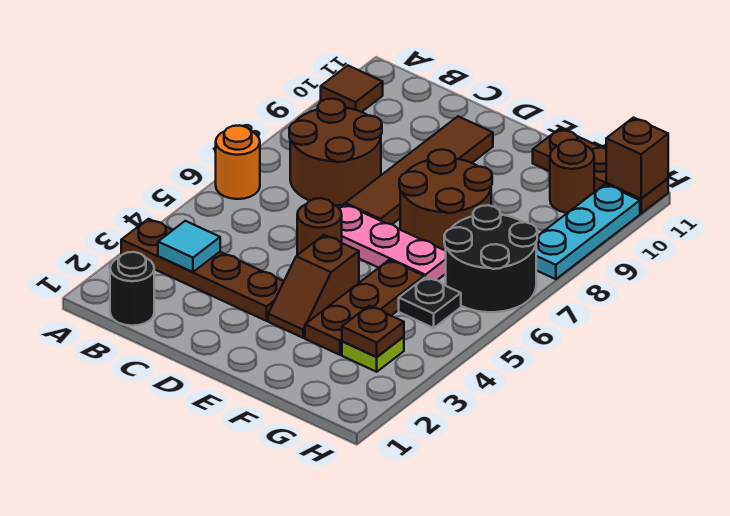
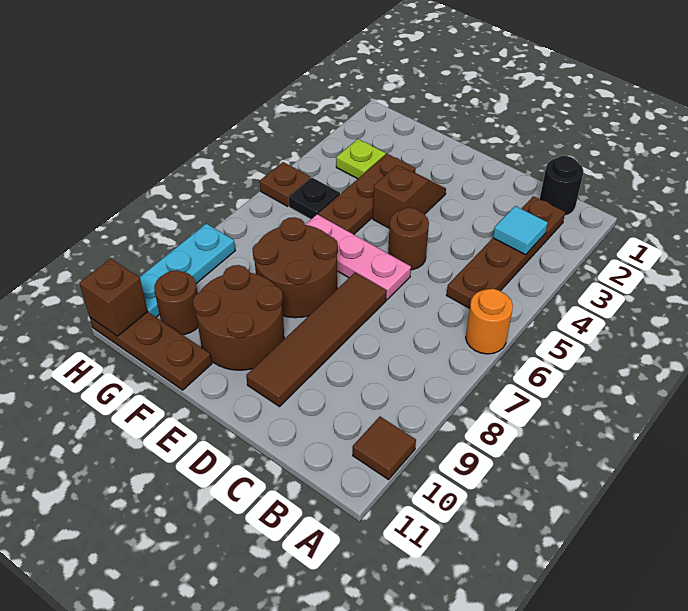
brown plate A3:D3 level 1 -> brown plate B2:B5 level 1
brown round brick B7:C8 level 1 -> brown round brick E9:F10 level 1
brown plate G3 level 2 -> brown plate H5 level 1
black round brick G6:H7 level 1 -> none

